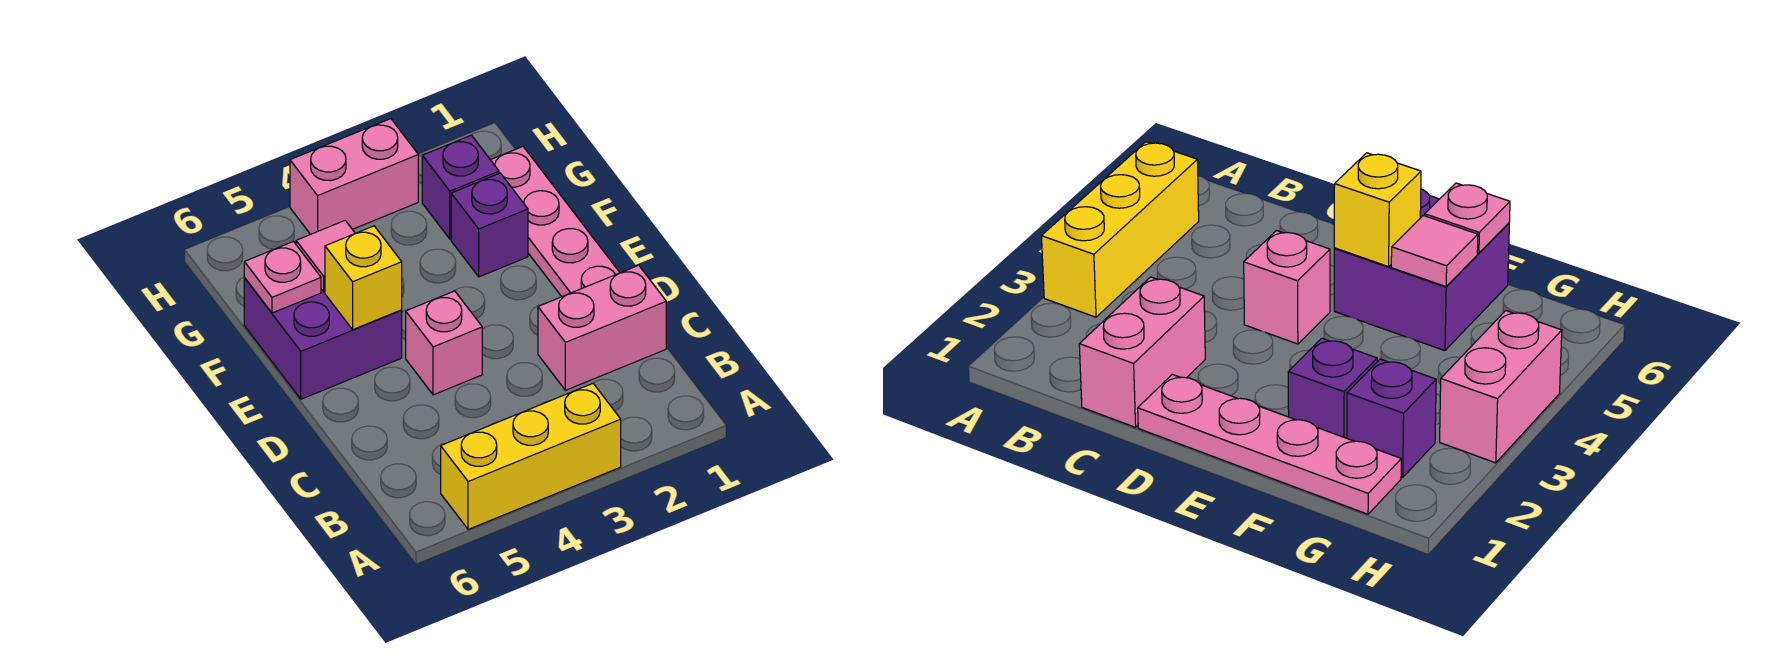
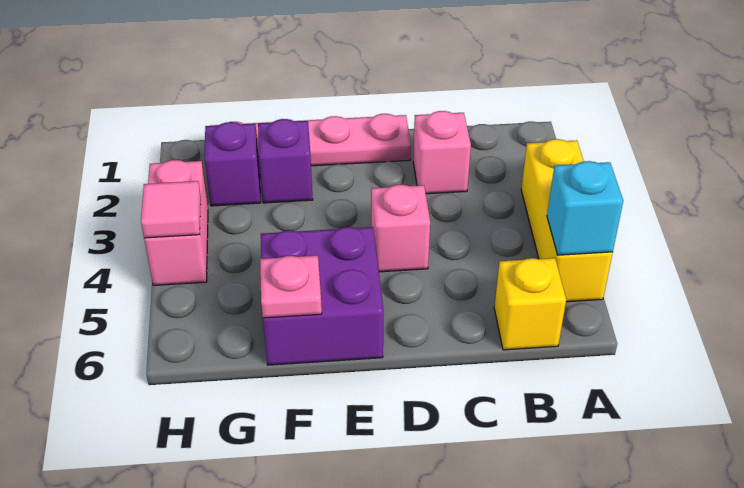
none -> cyan brick A5 level 2
pink brick C1:C2 level 1 -> pink brick C2 level 1
yellow brick E5 level 2 -> yellow brick B6 level 1
pink tile F5 level 2 -> pink tile H4 level 2

